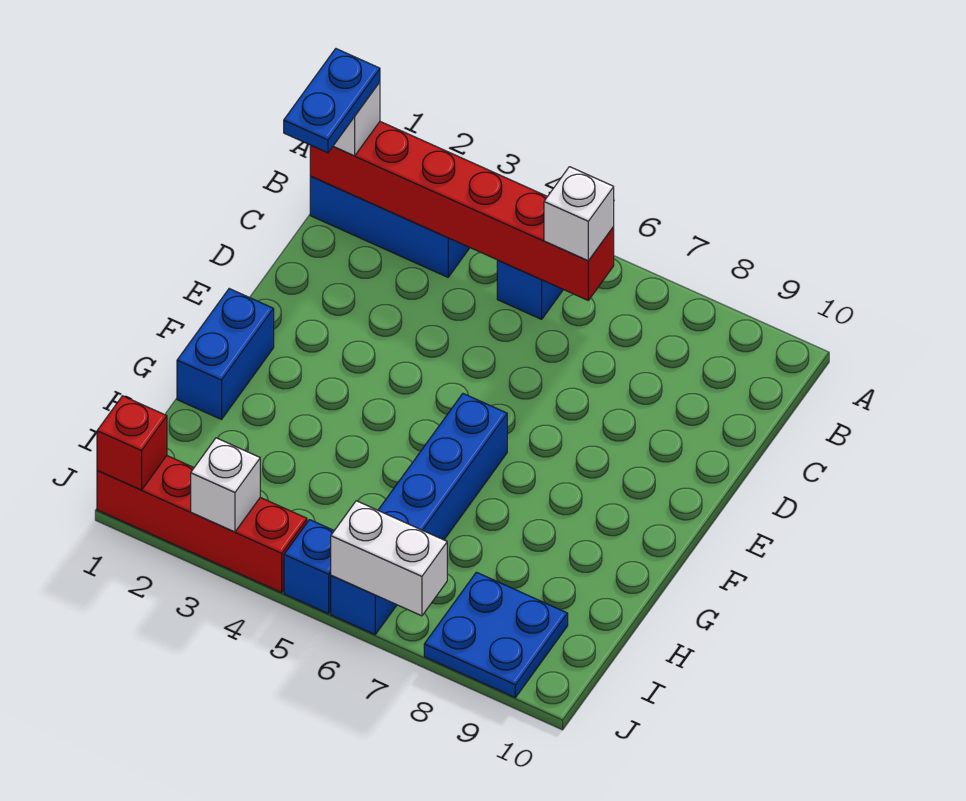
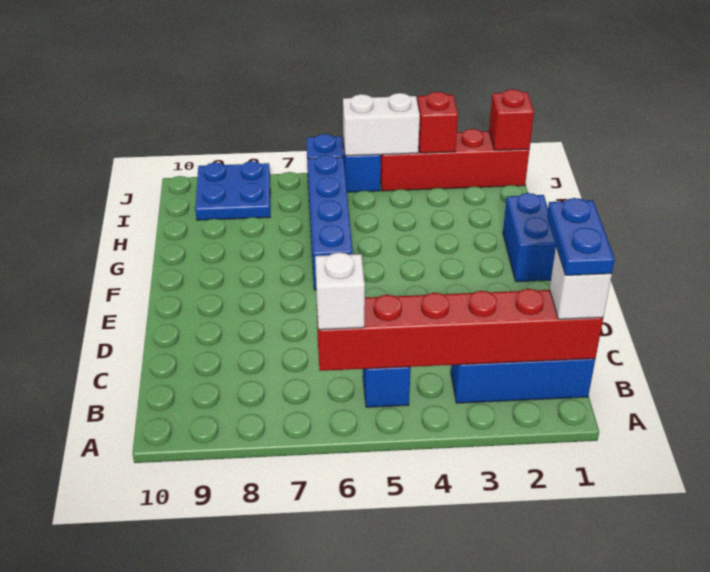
white brick J3 level 2 -> red brick J3 level 2
white brick J6:J7 level 2 -> white brick J4:J5 level 2

